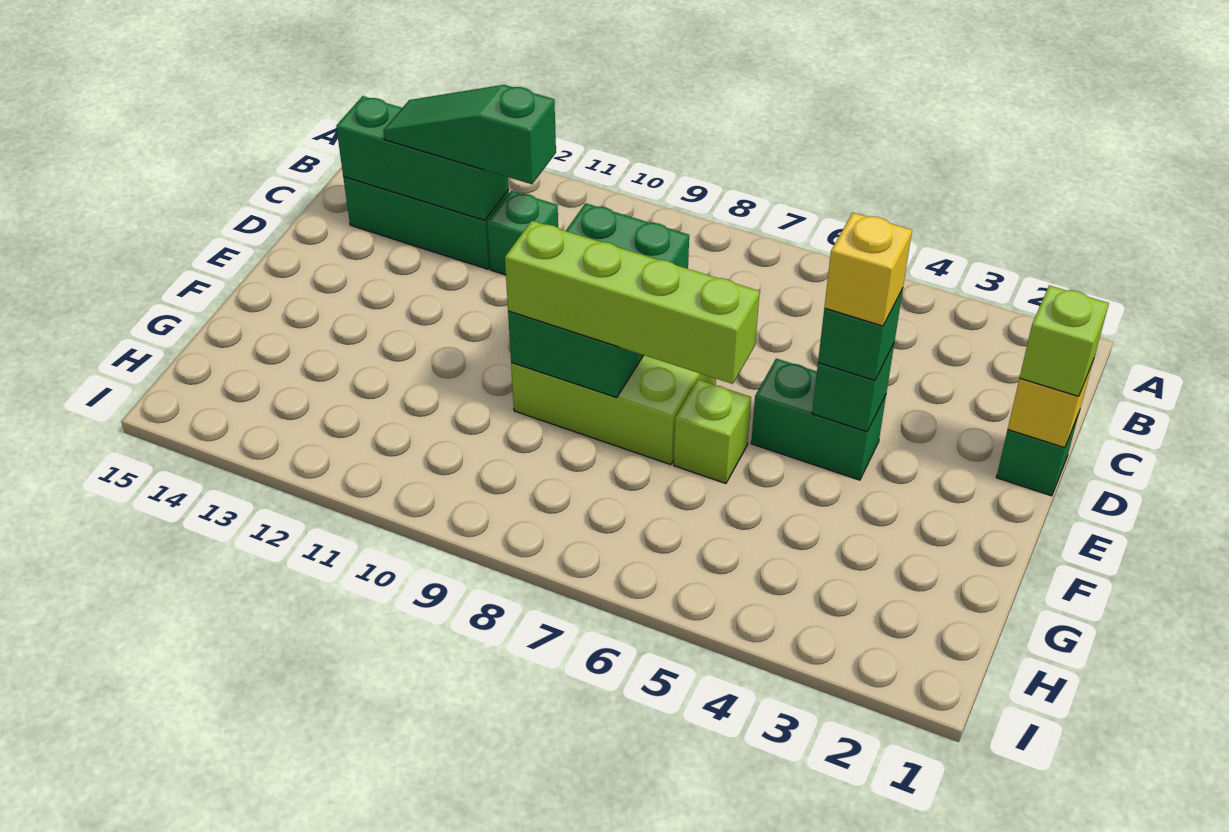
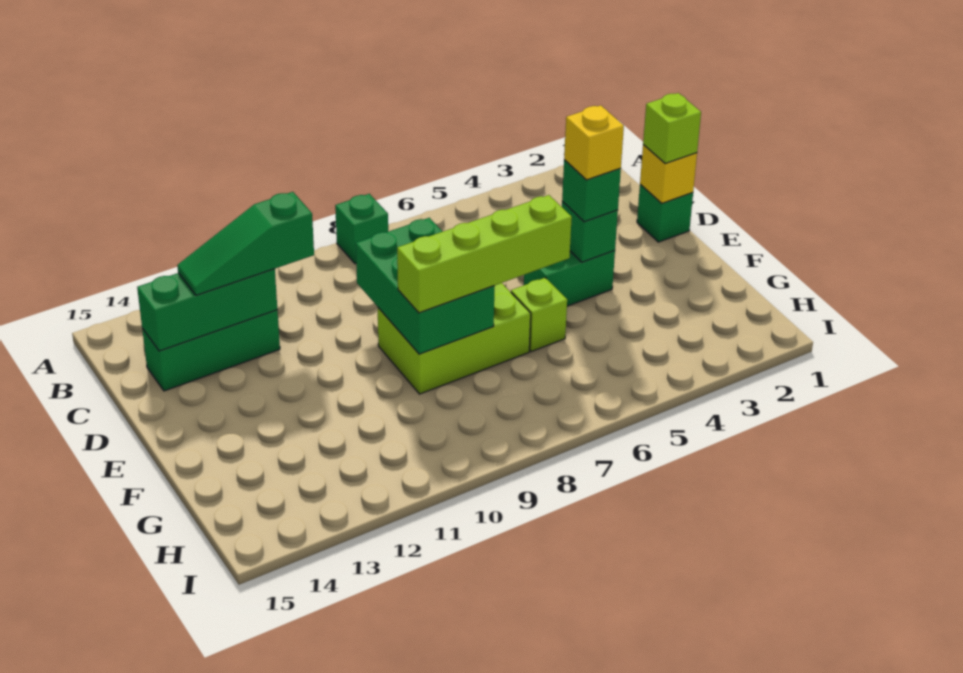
green brick C11 level 1 -> green brick A8 level 1

